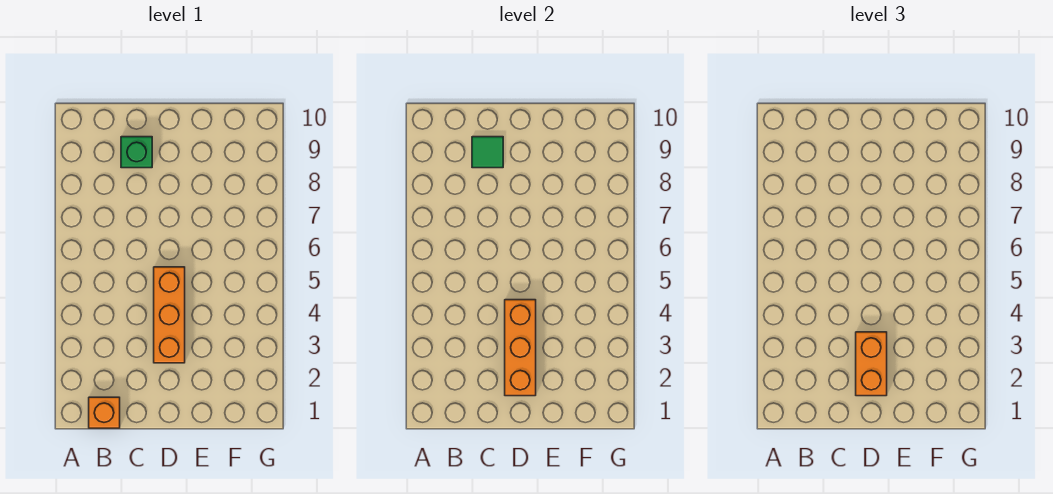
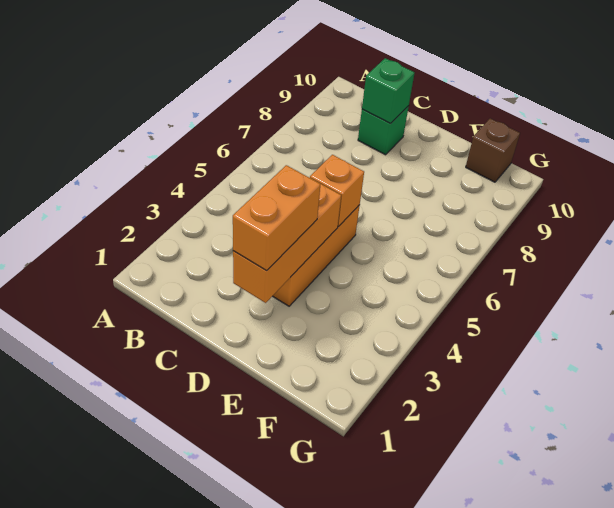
orange brick B1 level 1 -> orange brick D5 level 2
green tile C9 level 2 -> green brick C9 level 2
none -> brown brick F10 level 1

